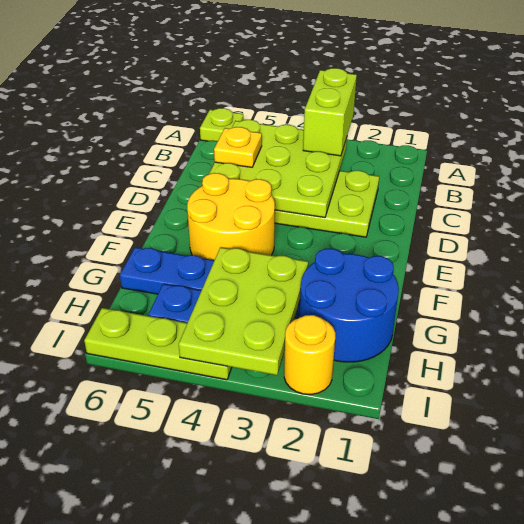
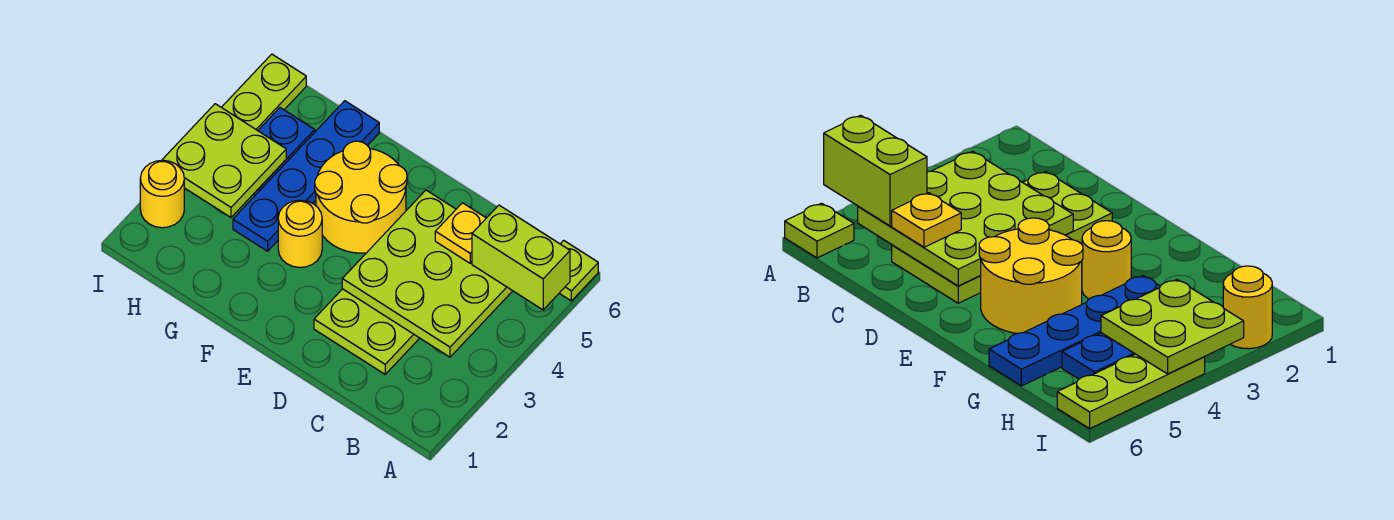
lime brick A3:B3 level 3 -> lime brick A5:B5 level 3
none -> yellow round brick F3 level 1
blue round brick G1:H2 level 1 -> none
lime plate G3:I4 level 2 -> lime plate H3:I4 level 2

